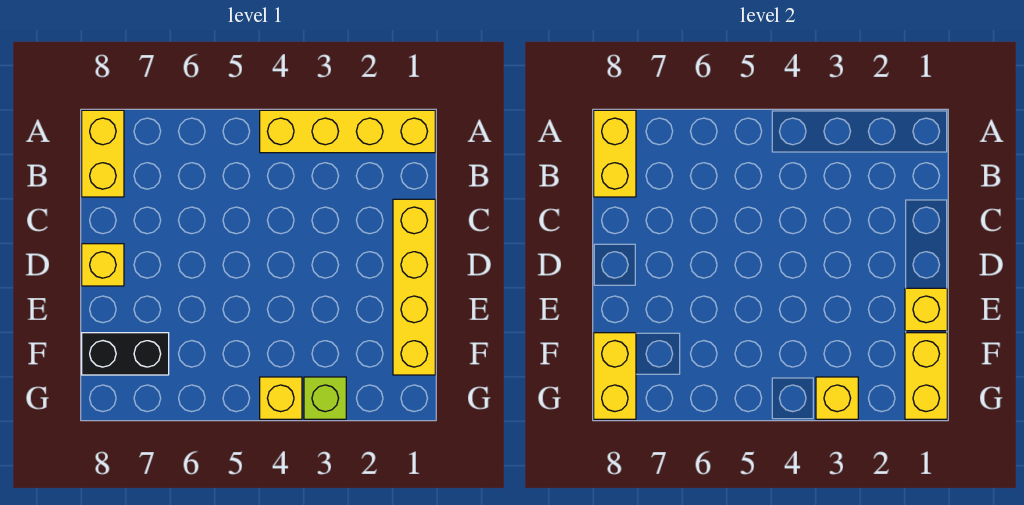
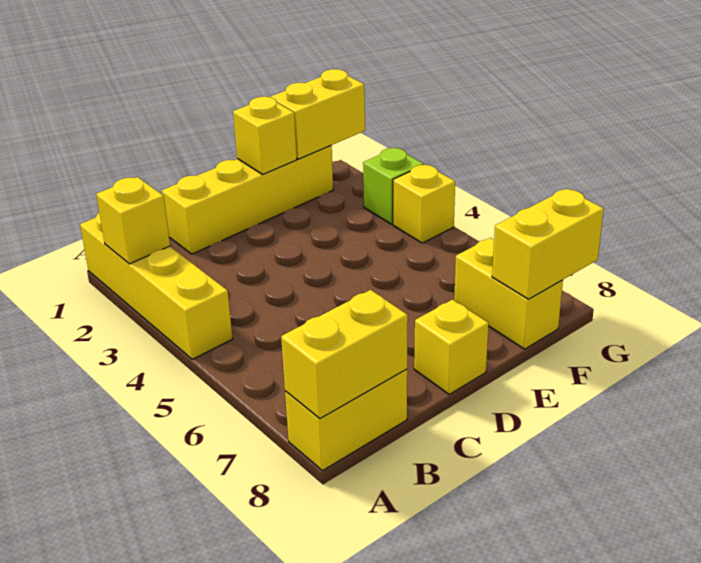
black brick F7:F8 level 1 -> yellow brick F7:F8 level 1
yellow brick G3 level 2 -> yellow brick A2 level 2

